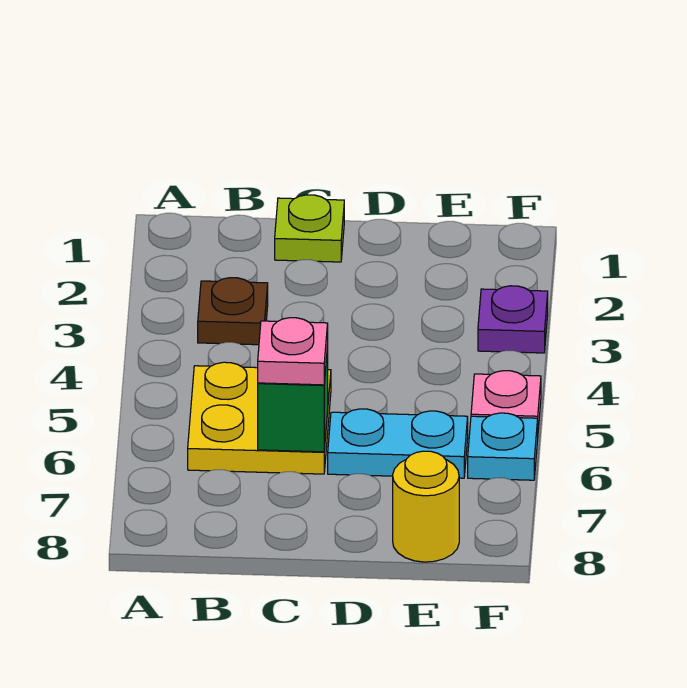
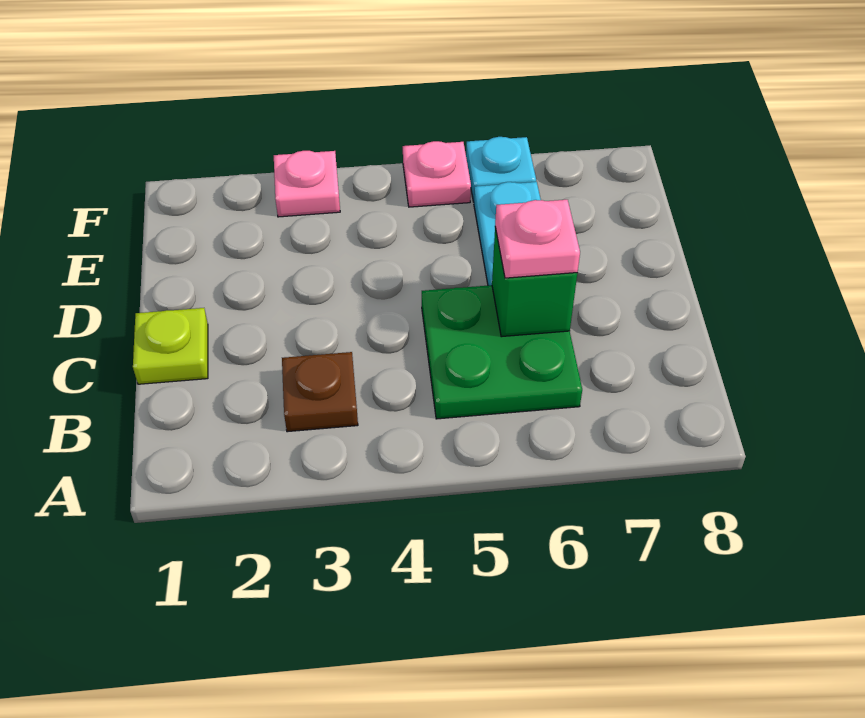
yellow plate B5:C6 level 1 -> green plate B5:C6 level 1
yellow round brick E8 level 1 -> none
purple plate F3 level 1 -> pink plate F3 level 1

